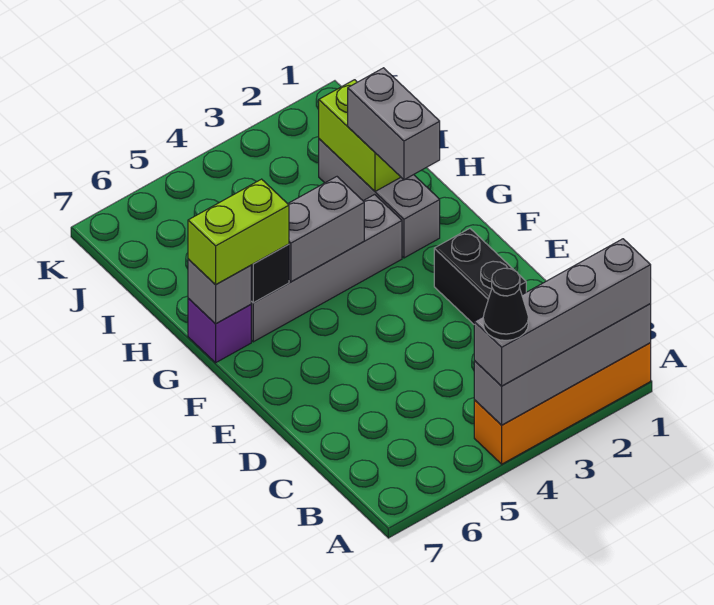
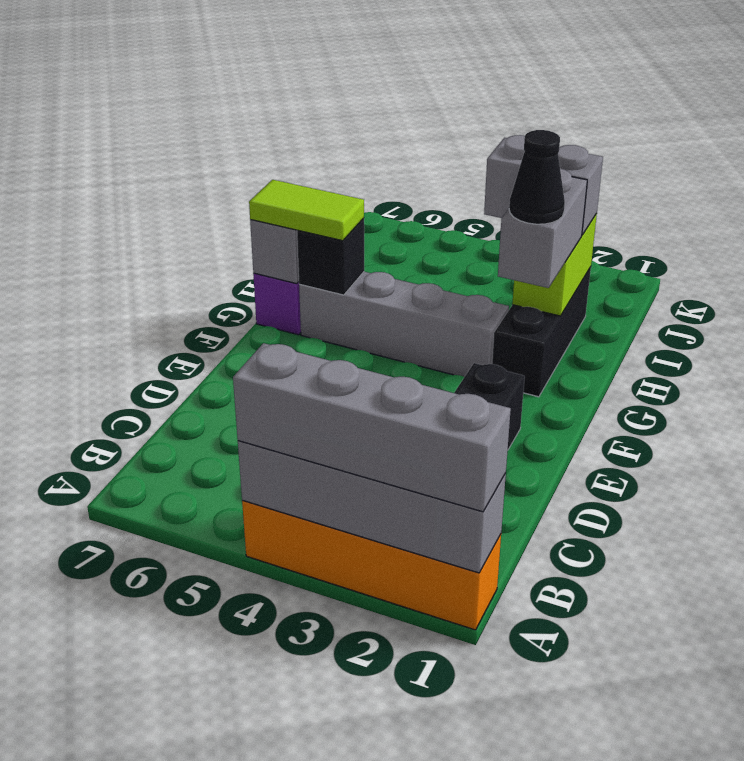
black cone A4 level 4 -> black cone G2 level 4
grey brick G2:I2 level 1 -> black brick G2:I2 level 1
grey brick G4:G5 level 2 -> grey brick I2:I3 level 3
lime brick G6:G7 level 3 -> lime tile G6:G7 level 3

